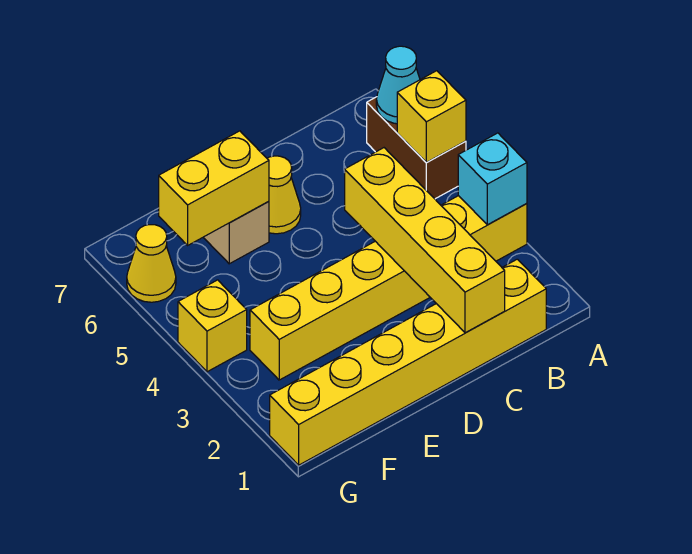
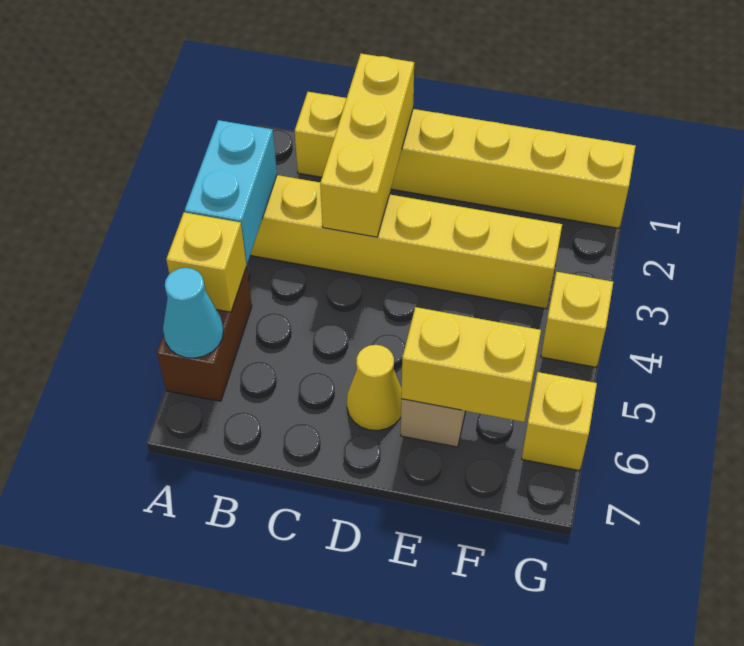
cyan brick A3 level 2 -> cyan brick A3:A4 level 2
yellow brick C1:C4 level 2 -> yellow brick C1:C3 level 2
yellow cone G6 level 1 -> yellow brick G6 level 1

